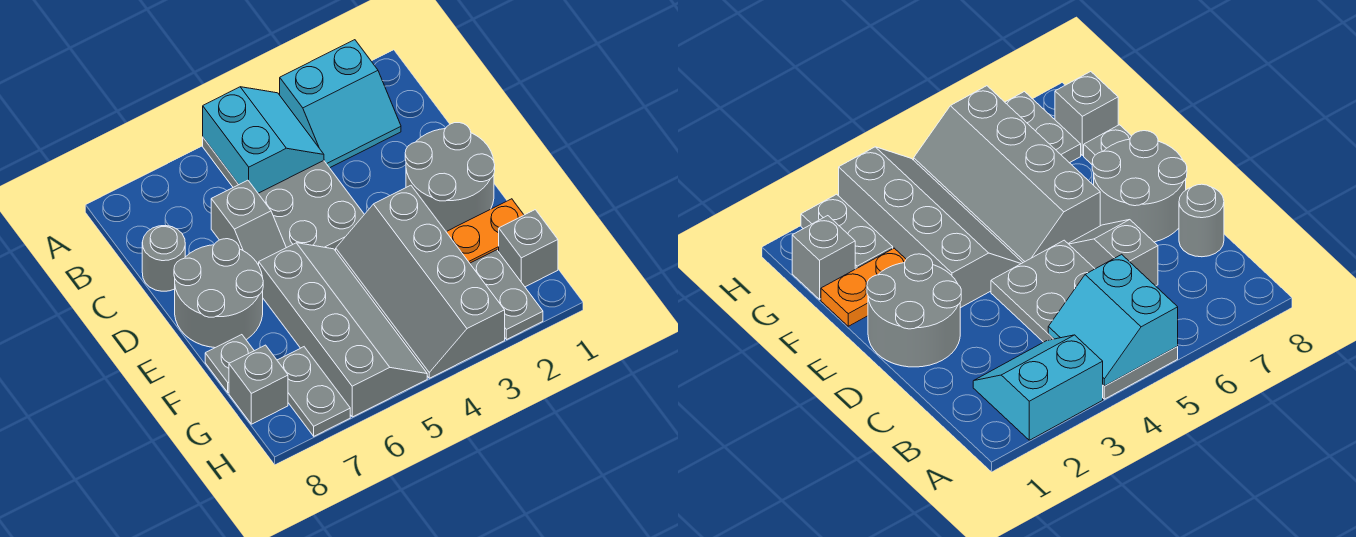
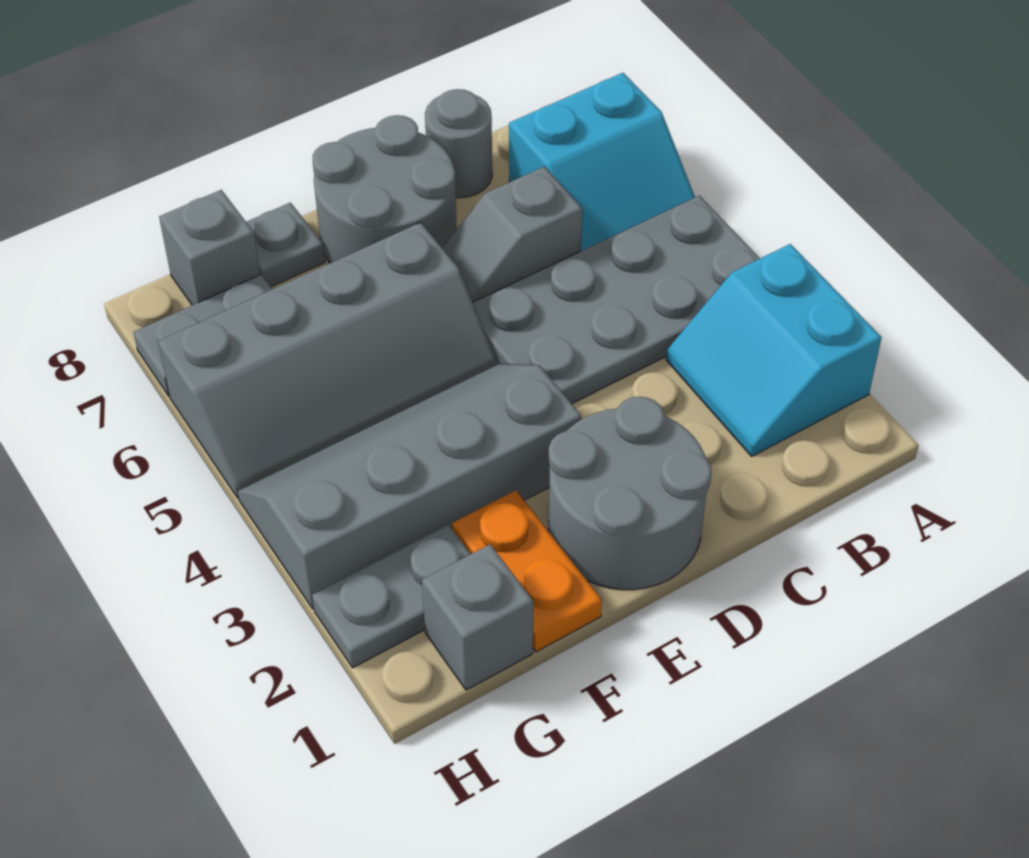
cyan slope A4:B5 level 2 top 5 -> cyan slope A6:B7 level 1 top 7

